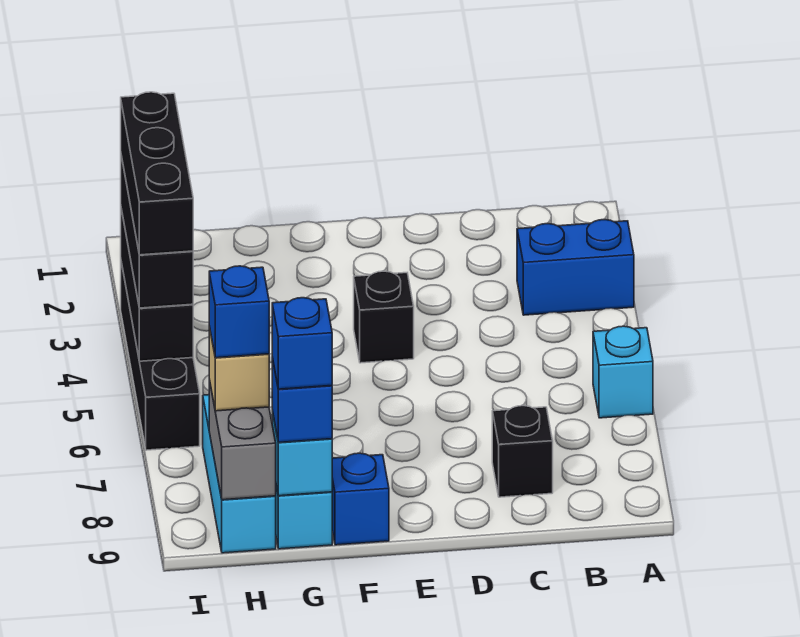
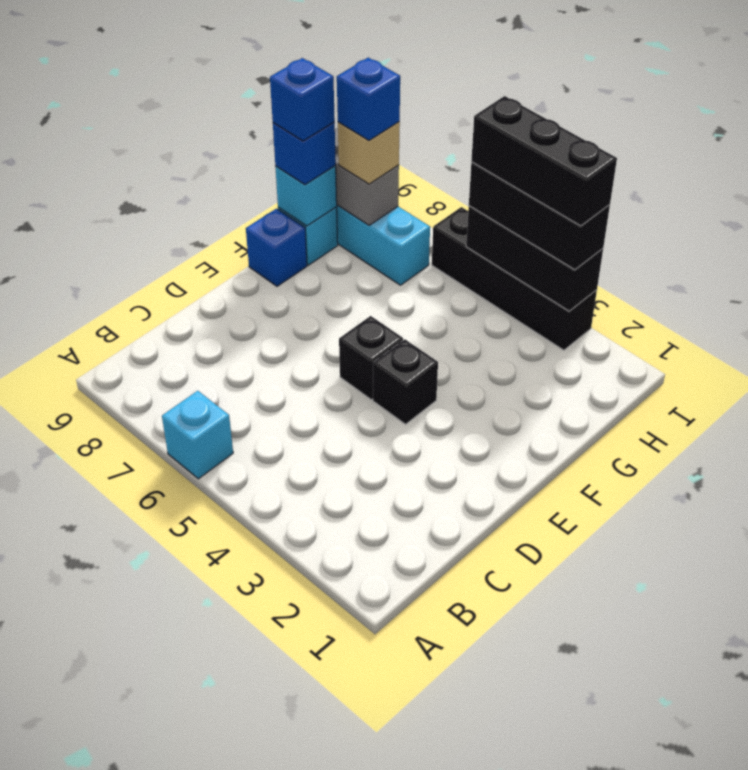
blue brick A3:B3 level 1 -> none
black brick C8 level 1 -> black brick E5 level 1

